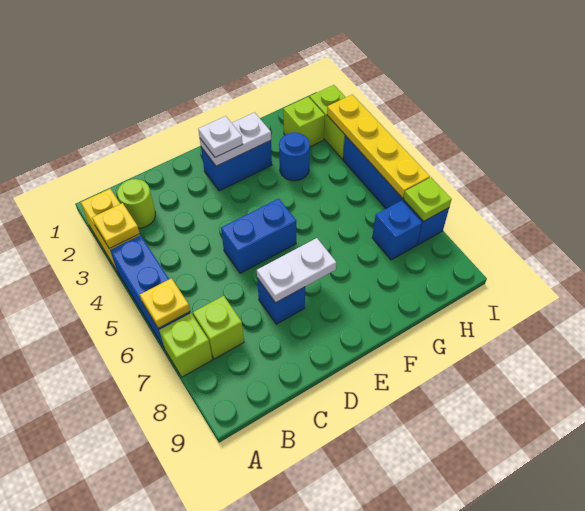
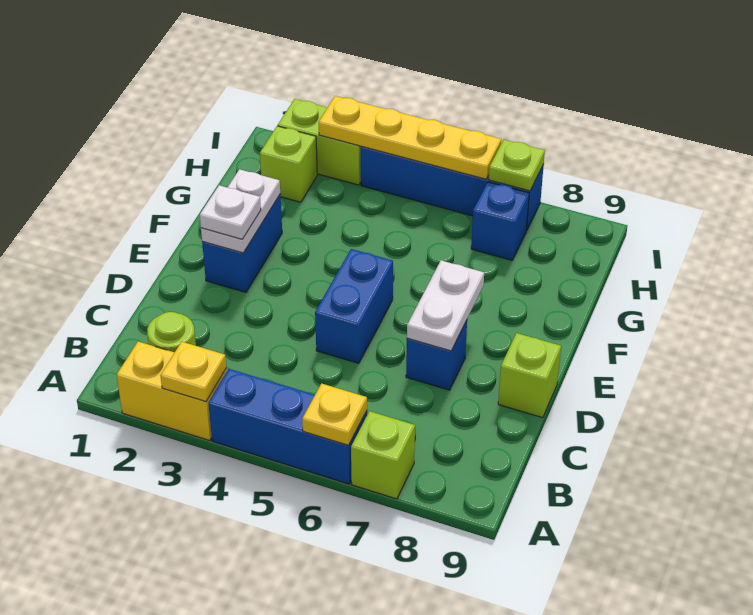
lime brick B7 level 1 -> lime brick D9 level 1
blue round brick G3 level 1 -> none

